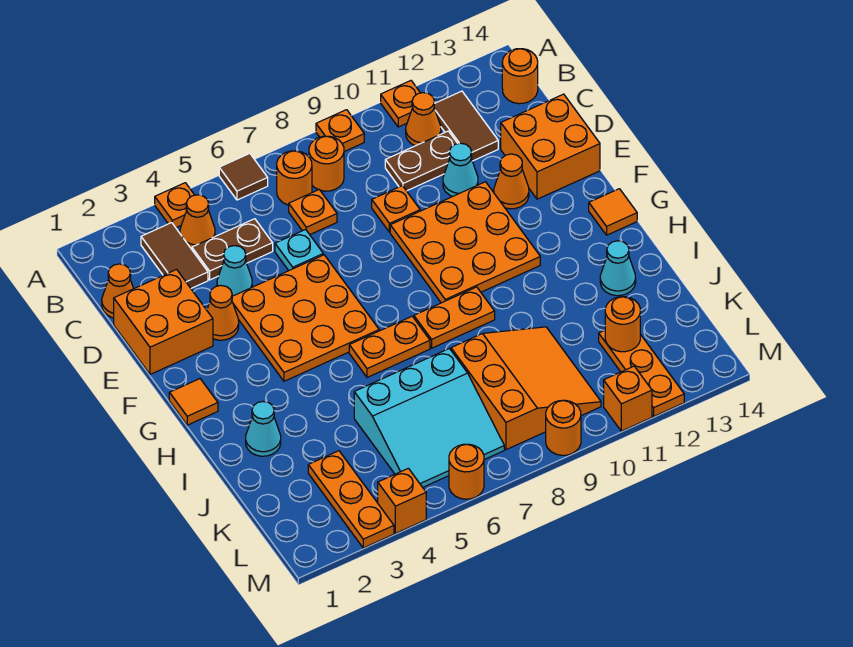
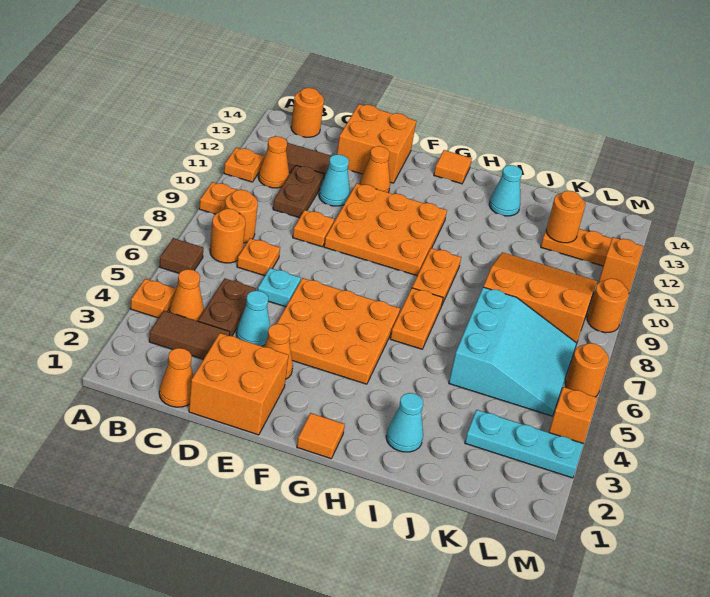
orange plate K3:M3 level 1 -> cyan plate K3:M3 level 1

